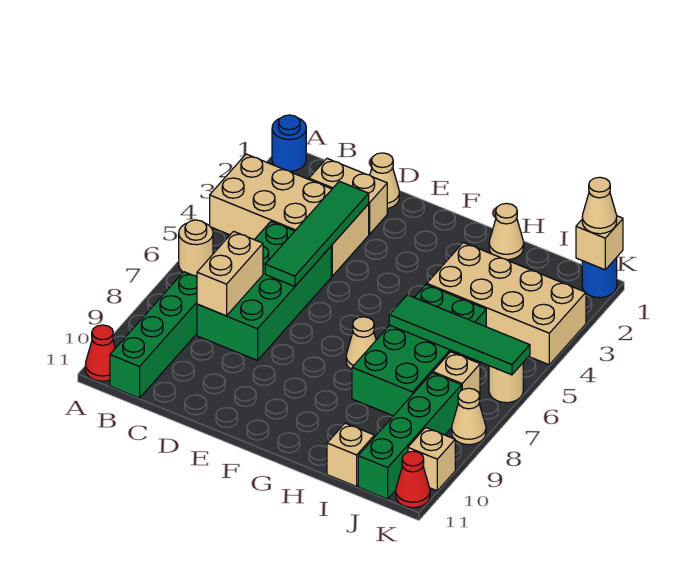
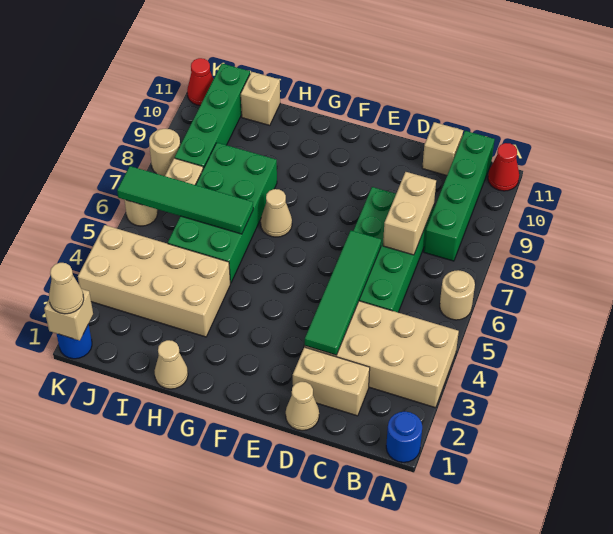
tan cone K8 level 1 -> tan round brick K8 level 1
tan brick K10 level 1 -> tan brick C11 level 1

